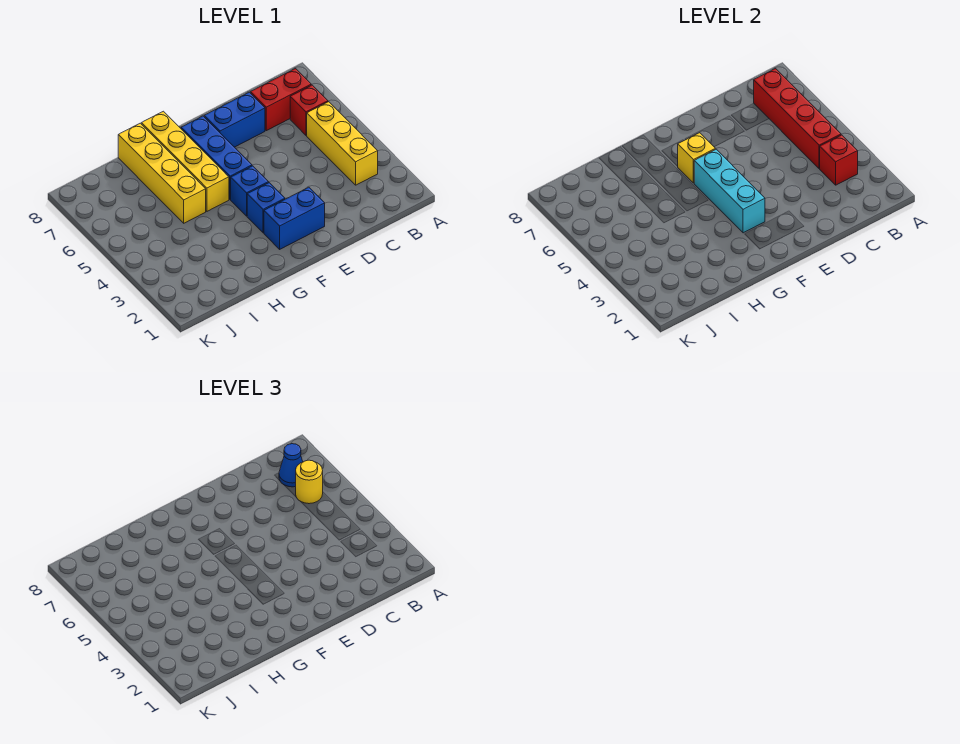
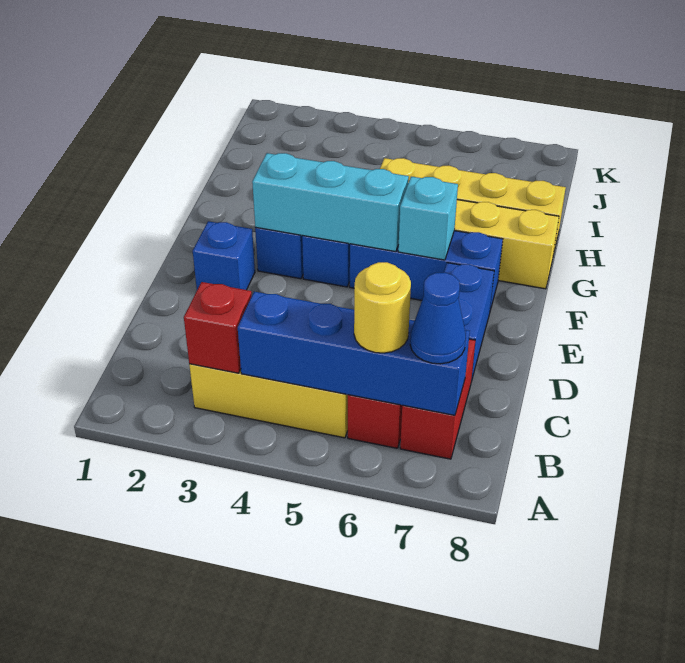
red brick B4:B7 level 2 -> blue brick B4:B7 level 2
blue brick E2:F2 level 1 -> blue brick E2 level 1
yellow brick F6 level 2 -> cyan brick F6 level 2

